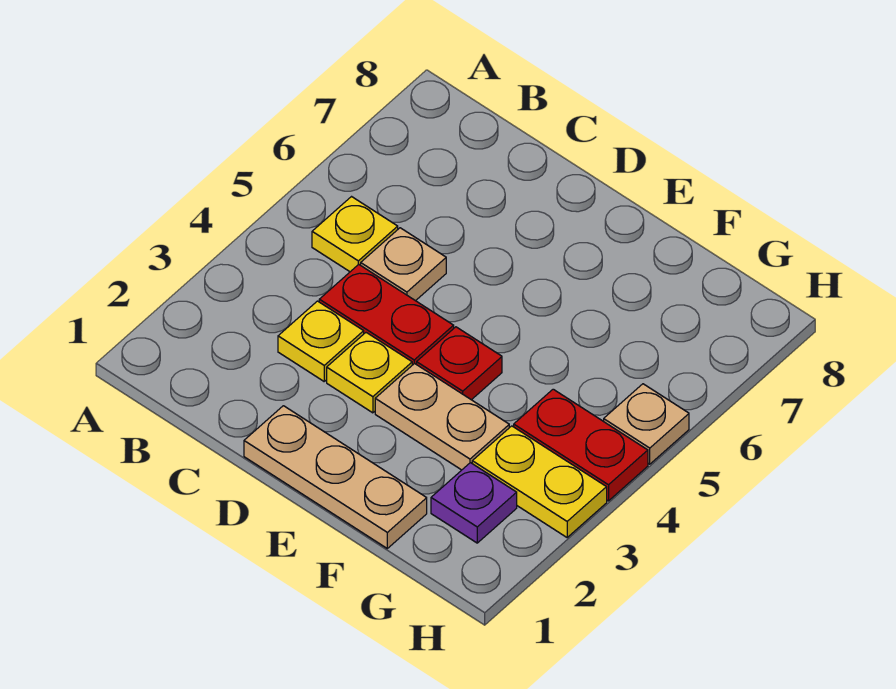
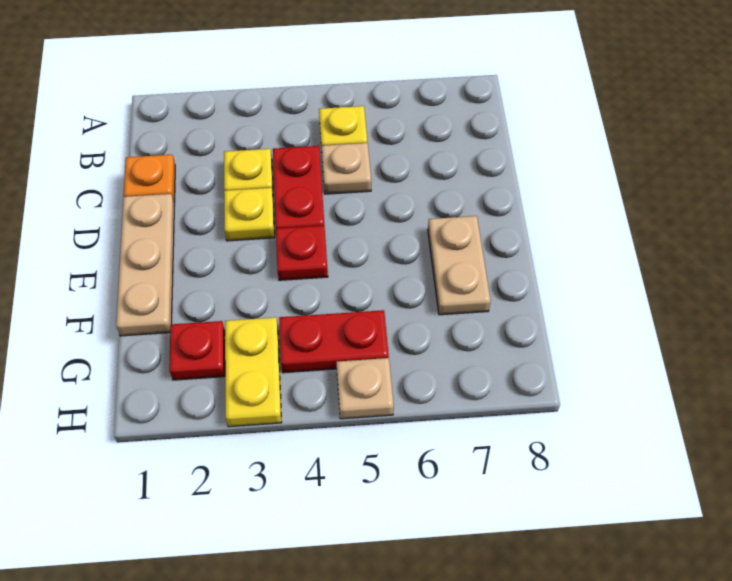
none -> orange plate C1 level 1
tan plate E3:F3 level 1 -> tan plate E7:F7 level 1
purple plate G2 level 1 -> red plate G2 level 1
red plate G4:H4 level 1 -> red plate G4:G5 level 1

